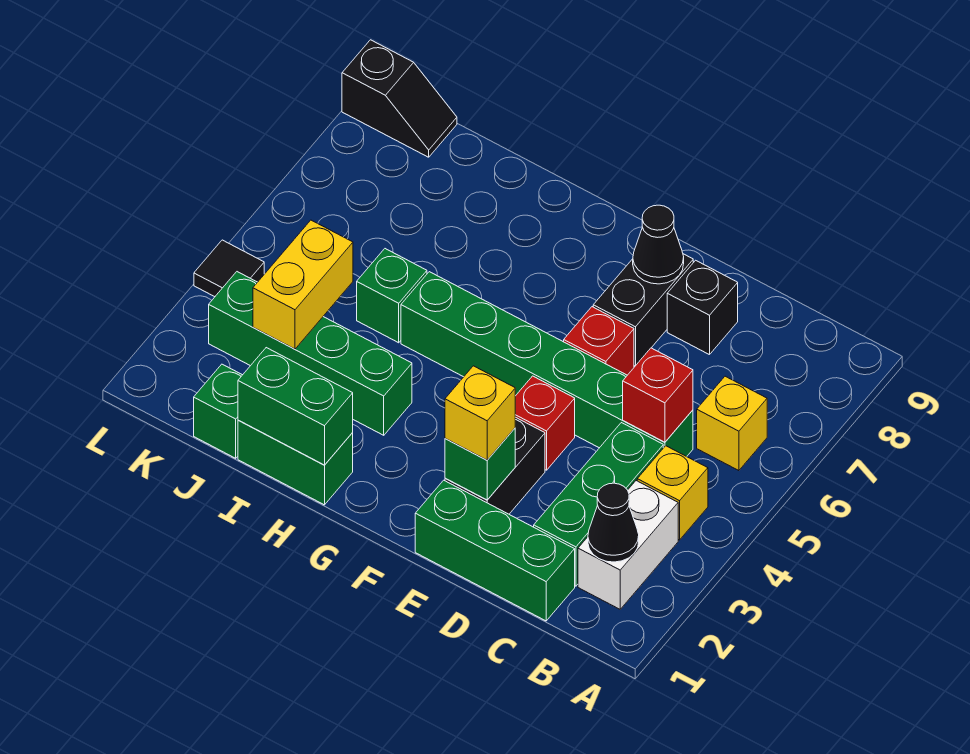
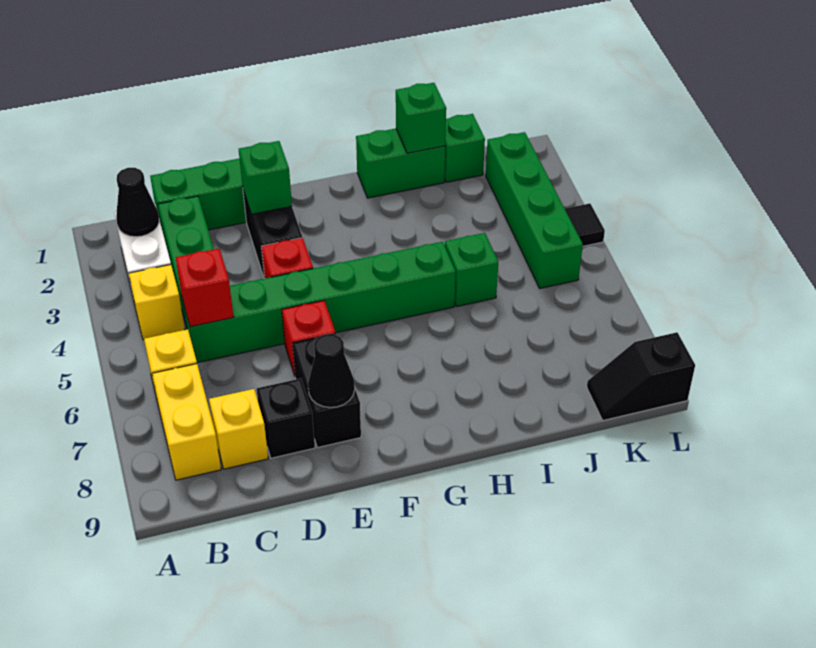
yellow brick E2 level 3 -> yellow brick C8 level 1
green brick H1:I1 level 2 -> green brick I1 level 2
green brick H3:K3 level 1 -> green brick K2:K5 level 1
yellow brick J3:J4 level 2 -> yellow brick B7:B8 level 1

